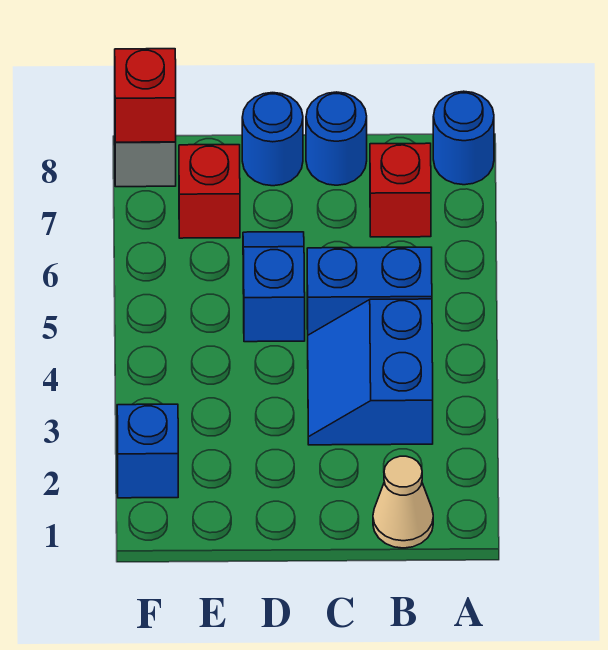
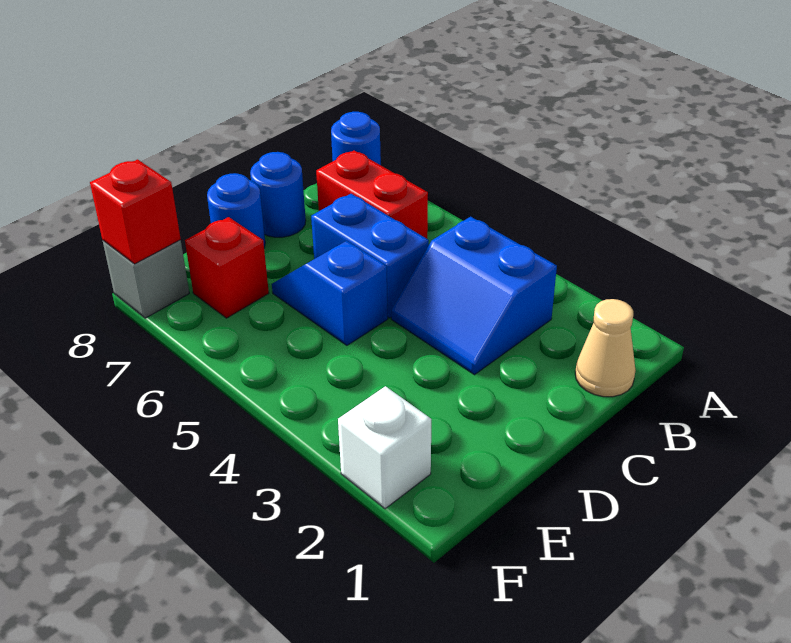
blue brick B5:C5 level 1 -> blue brick C5:C6 level 1
red brick B7 level 1 -> red brick B6:B7 level 1
blue brick F2 level 1 -> white brick F2 level 1

